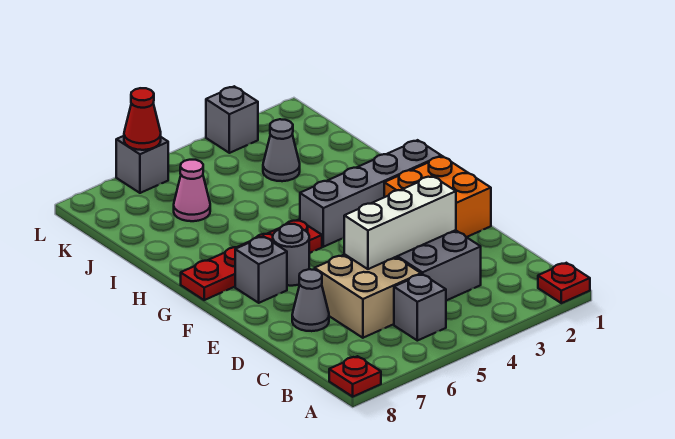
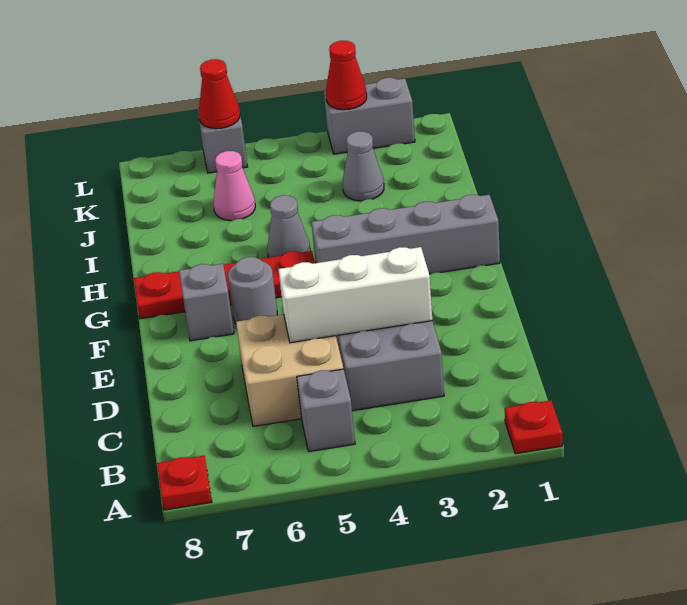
grey cone D7 level 1 -> grey cone H5 level 1
orange brick E1:F2 level 1 -> none
grey brick L3 level 1 -> grey brick L2:L3 level 1
none -> red cone L3 level 2

